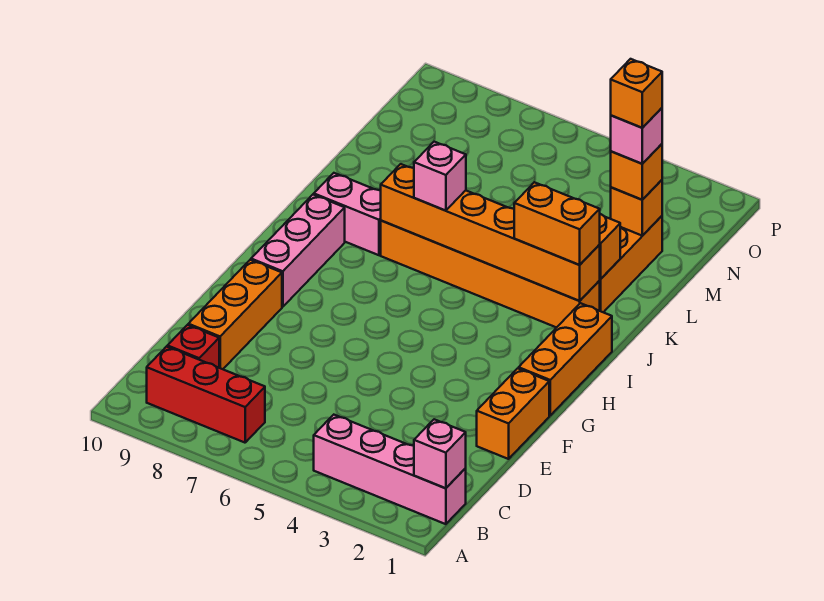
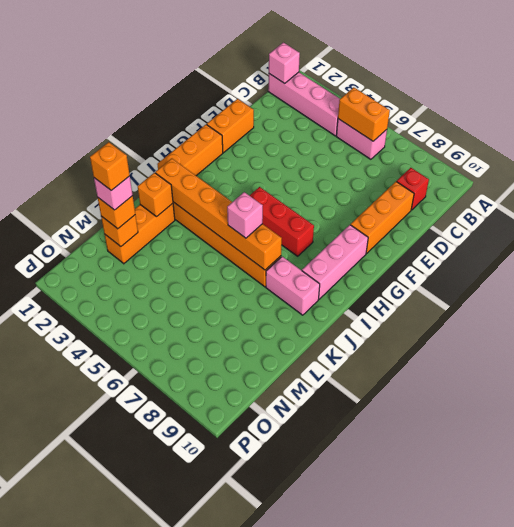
none -> pink brick B5:B6 level 1
red brick B7:B9 level 1 -> red brick H5:H7 level 1
orange brick J2:J3 level 3 -> orange brick B5:B6 level 2

